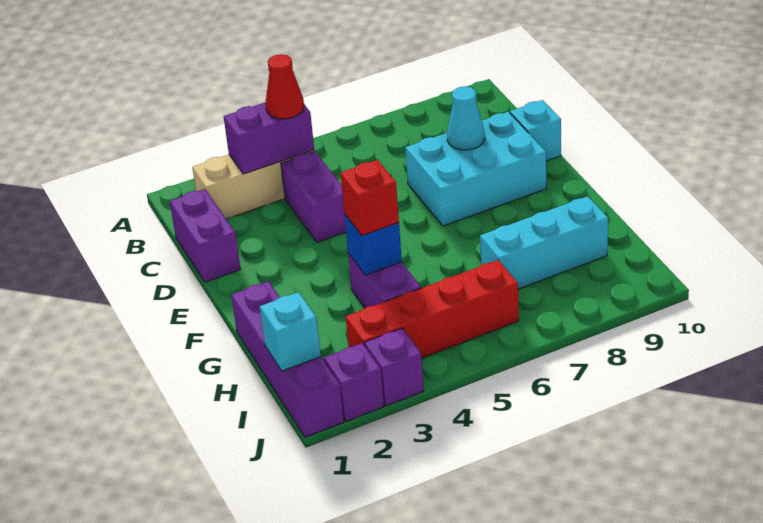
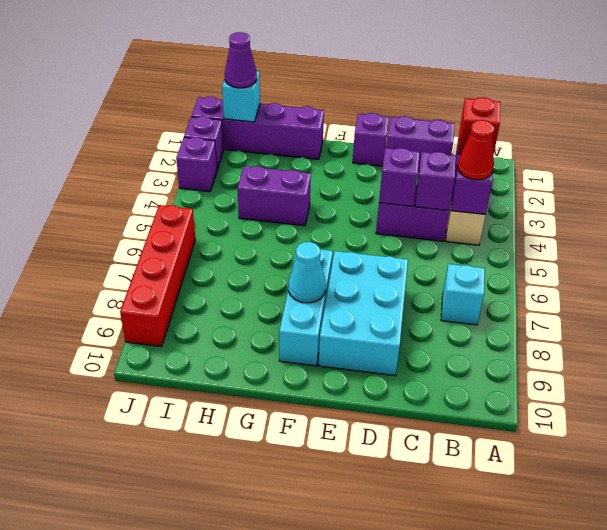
none -> purple brick C4 level 2
none -> purple brick D4 level 2
cyan cone D8 level 2 -> cyan cone F8 level 2
cyan brick D10 level 1 -> cyan brick B7 level 1
none -> purple brick E1 level 1
blue brick G4 level 2 -> none
red brick G4 level 3 -> red brick B3 level 3
cyan brick H7:H9 level 1 -> cyan brick F7:F9 level 1
none -> purple cone I1 level 3
red brick I3:I6 level 1 -> red brick J6:J9 level 1

